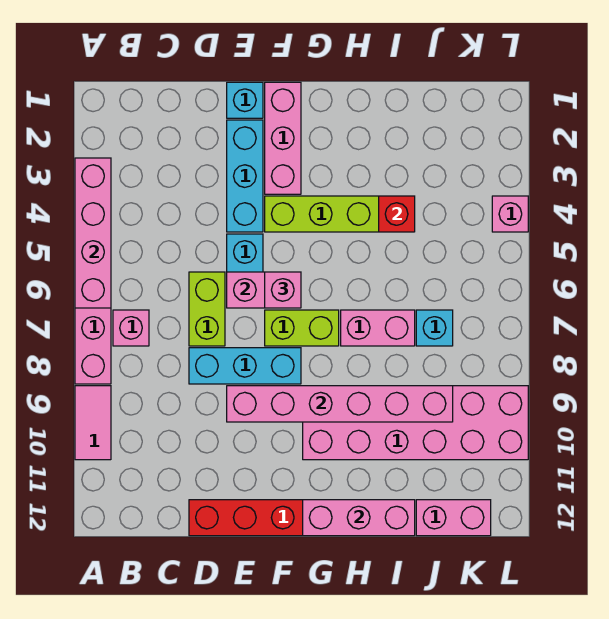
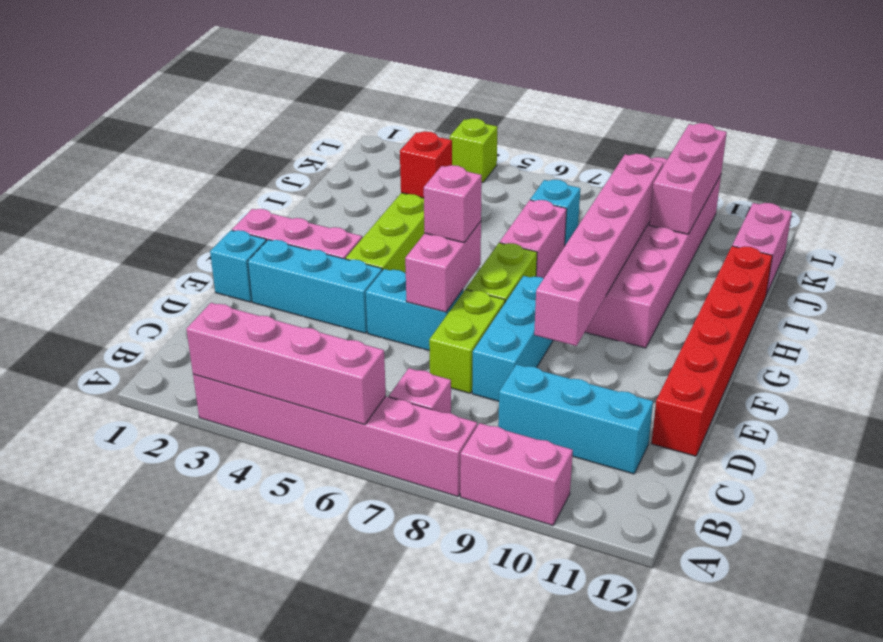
pink tile A9:A10 level 1 -> pink brick A9:A10 level 1
none -> cyan brick C9:C11 level 1
lime brick D6:D7 level 1 -> lime brick D7:E7 level 1
pink brick G12:I12 level 2 -> pink brick J10:L10 level 2
pink brick L4 level 1 -> lime brick L4 level 1

